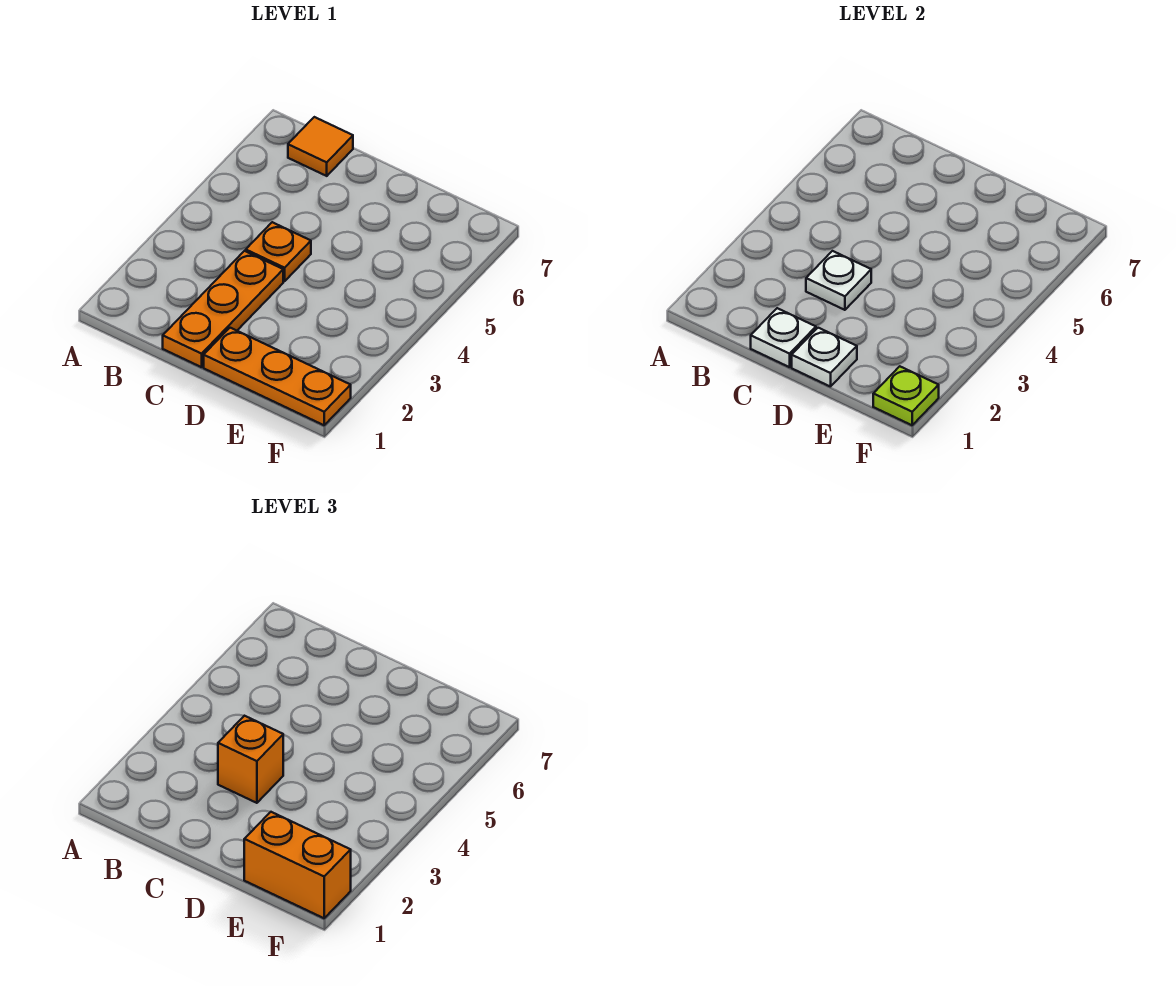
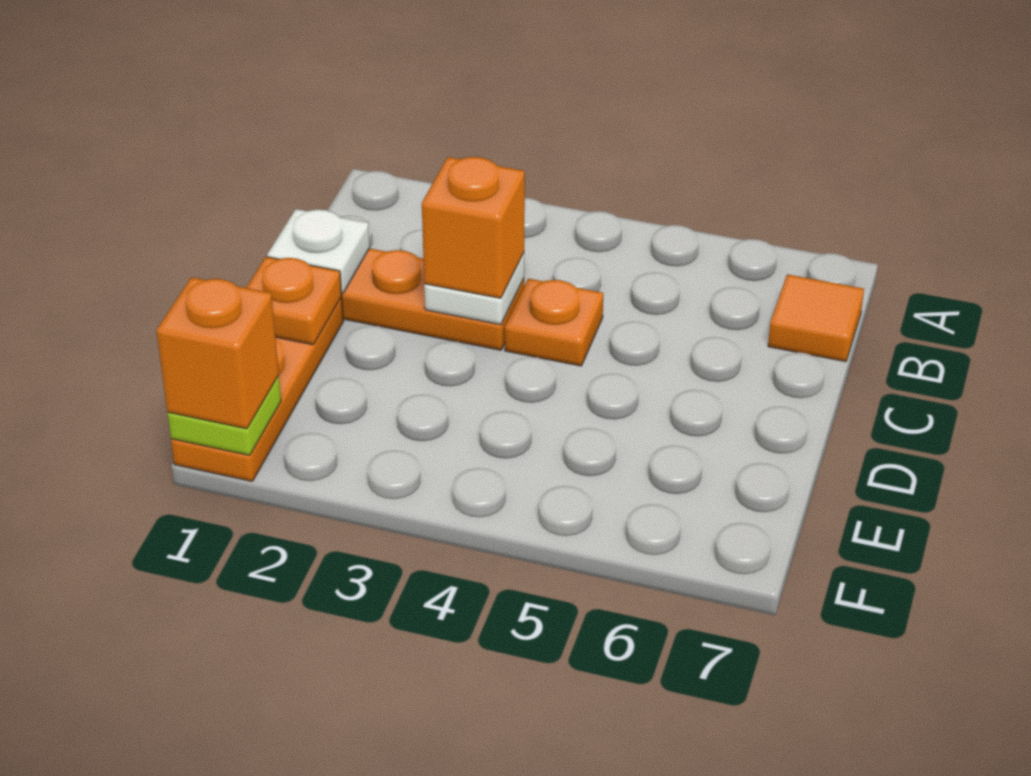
white plate D1 level 2 -> orange plate D1 level 2
orange brick E1:F1 level 3 -> orange brick F1 level 3

